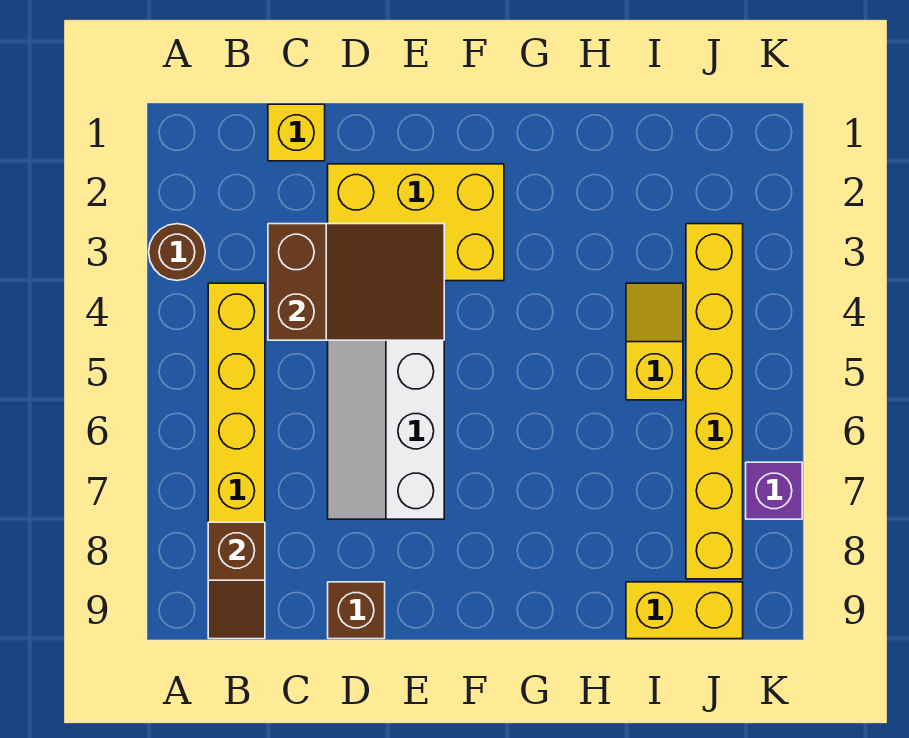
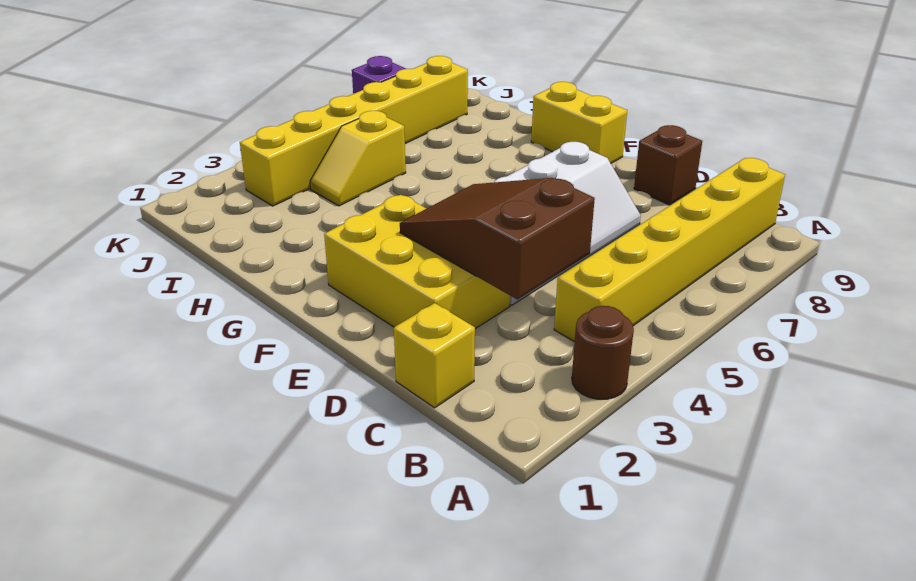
brown slope B8:B9 level 2 top 8 -> none
yellow brick I9:J9 level 1 -> yellow brick F9:G9 level 1

